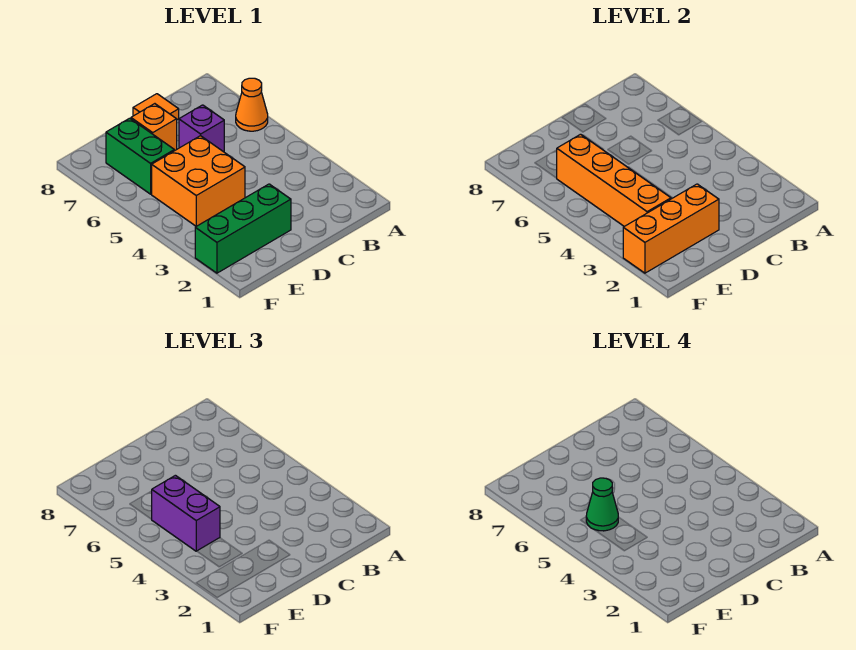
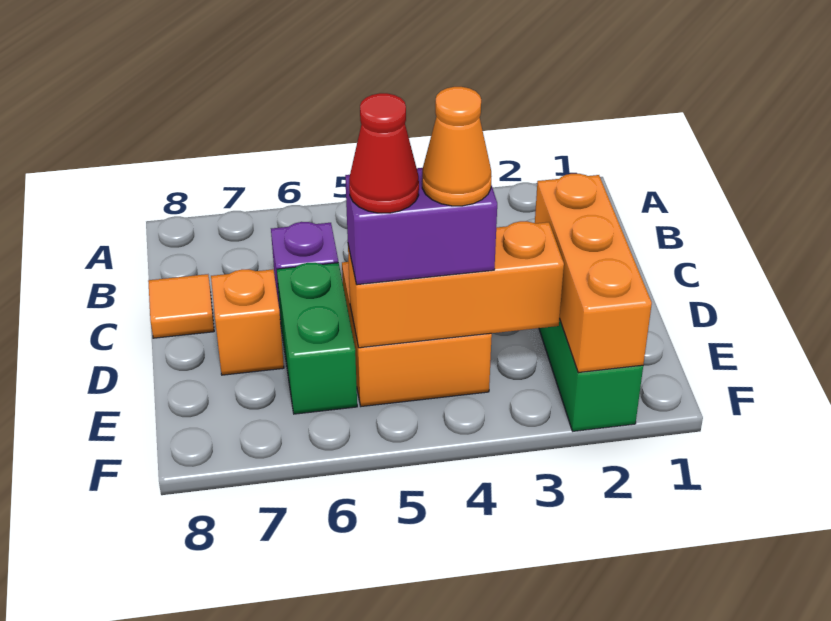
orange cone A6 level 1 -> orange cone E4 level 4
orange brick E3:E6 level 2 -> orange brick E3:E5 level 2
green cone E5 level 4 -> red cone E5 level 4
green brick E6:E7 level 1 -> green brick D6:E6 level 1

